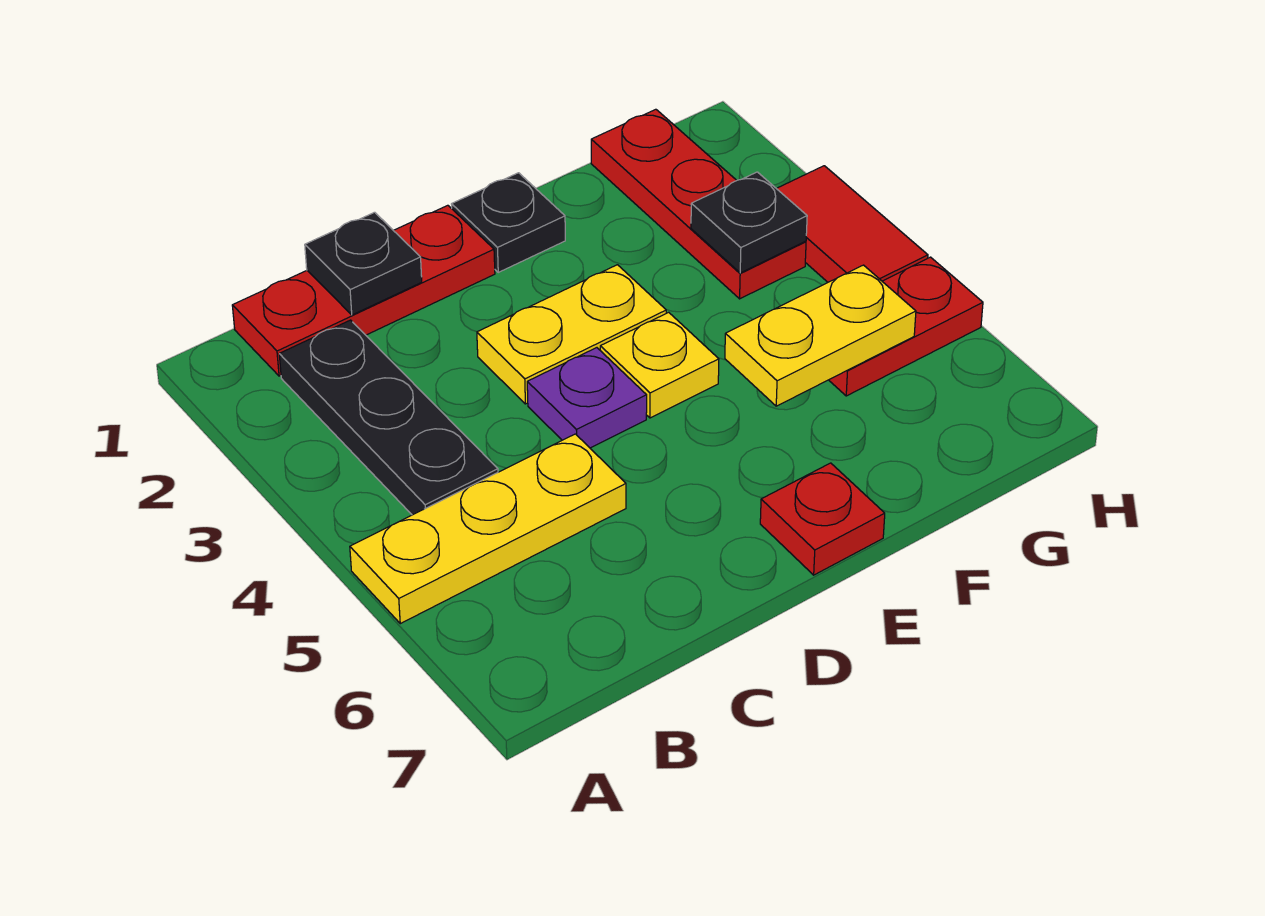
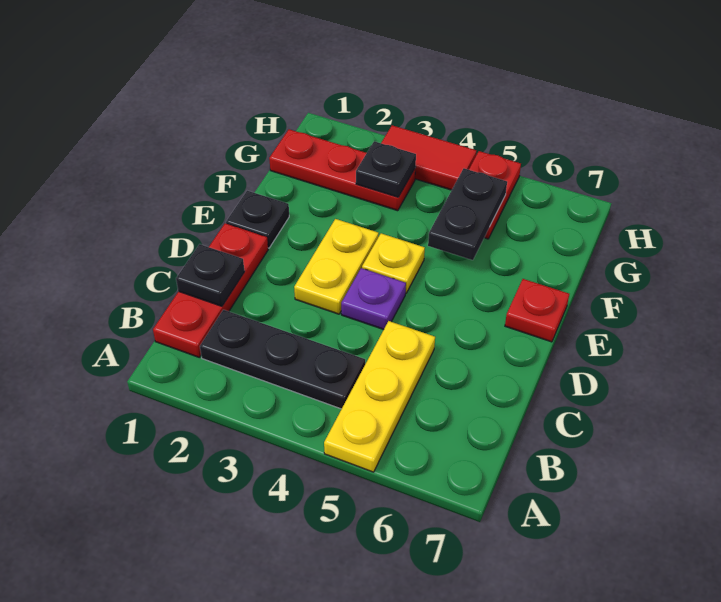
yellow plate F5:G5 level 2 -> black plate F5:G5 level 2

